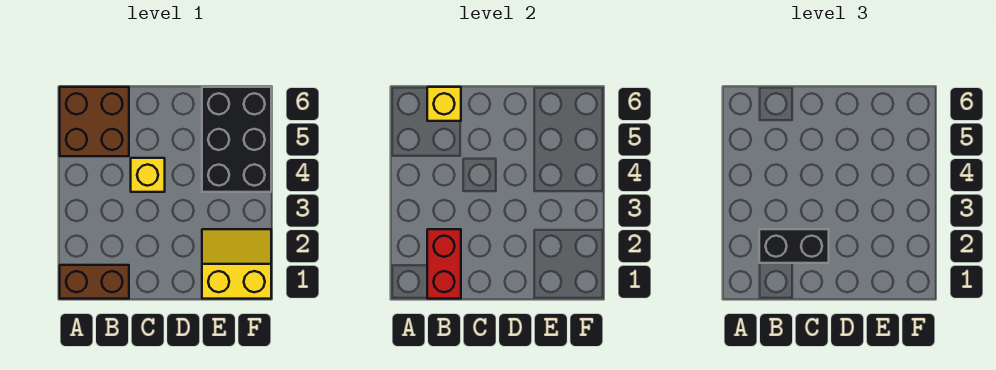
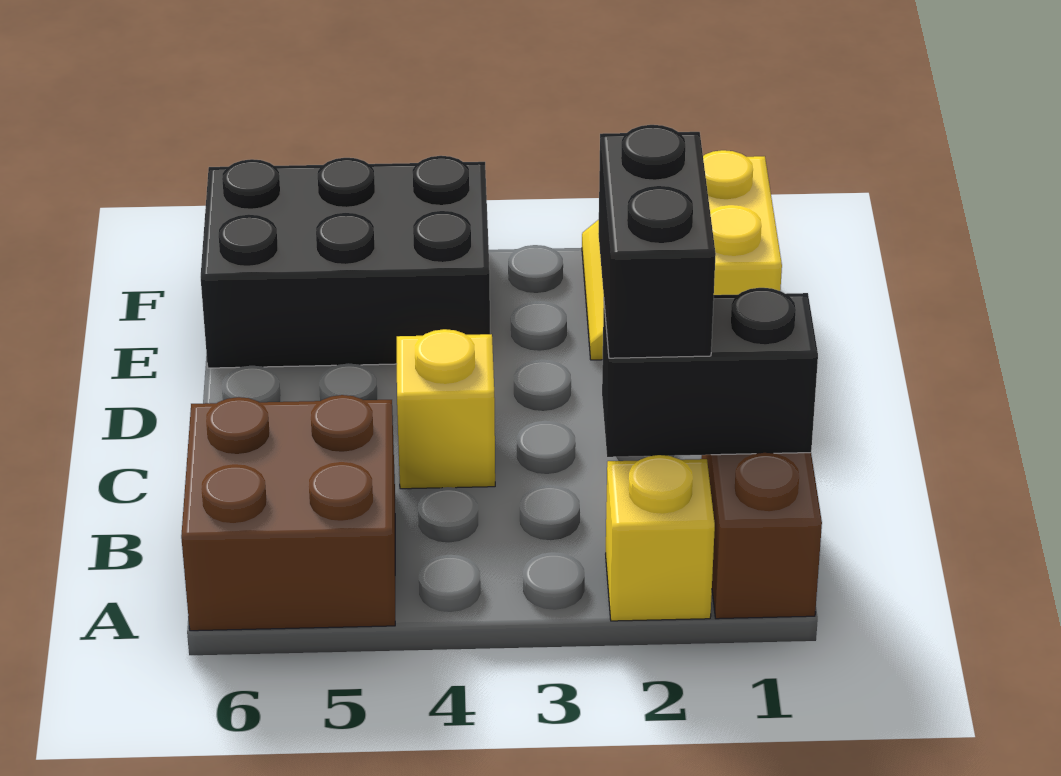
red brick B1:B2 level 2 -> black brick B1:B2 level 2
yellow brick B6 level 2 -> yellow brick A2 level 1

